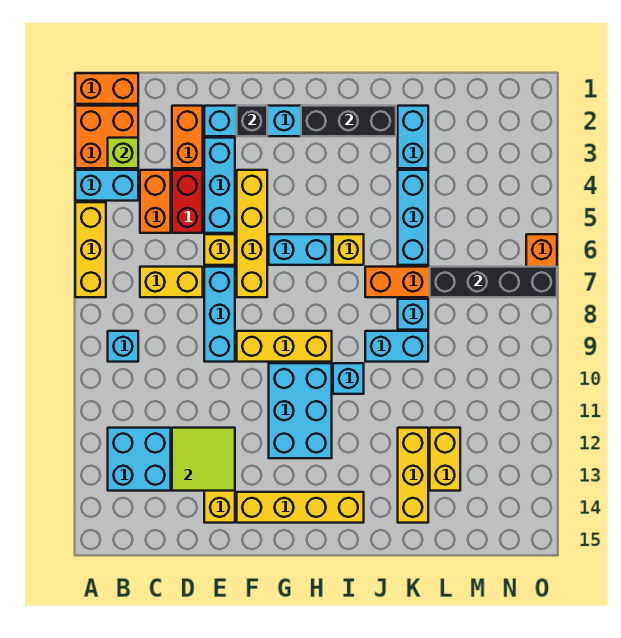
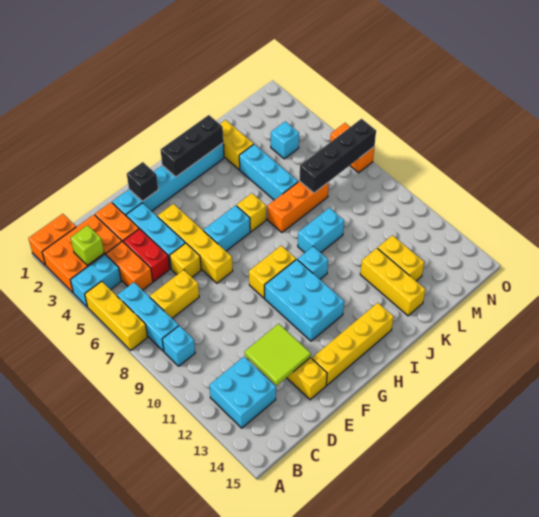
orange brick A2:B3 level 1 -> orange brick A2:C3 level 1
cyan brick E7:E9 level 1 -> cyan brick B6:B8 level 1
yellow brick F9:H9 level 1 -> yellow brick G9:H9 level 1
cyan brick K2:K3 level 1 -> yellow brick K2:K3 level 1
cyan brick K8 level 1 -> cyan brick M4 level 1

